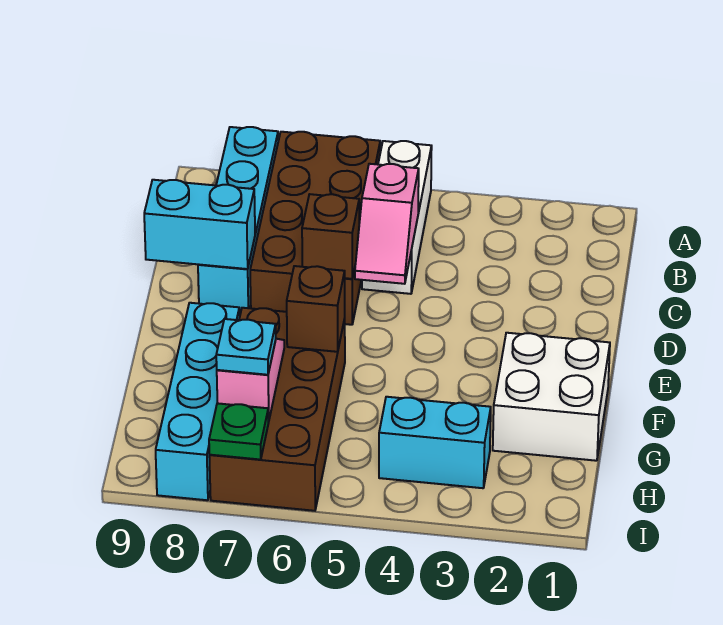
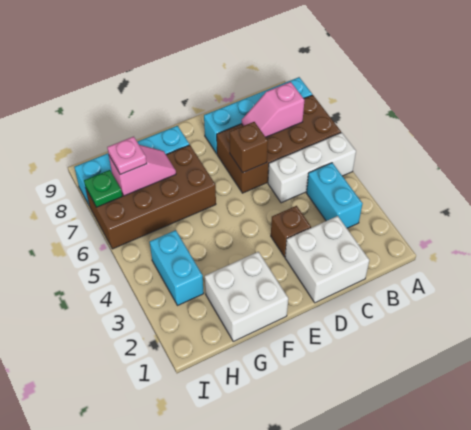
none -> white brick C1:D2 level 1
pink slope C5:D5 level 2 top C -> pink slope B7:C7 level 2 top B
cyan brick D8:D9 level 2 -> cyan brick B3:B4 level 1
brown brick F6 level 2 -> brown brick D3 level 1
cyan plate H7 level 3 -> pink plate H7 level 3

